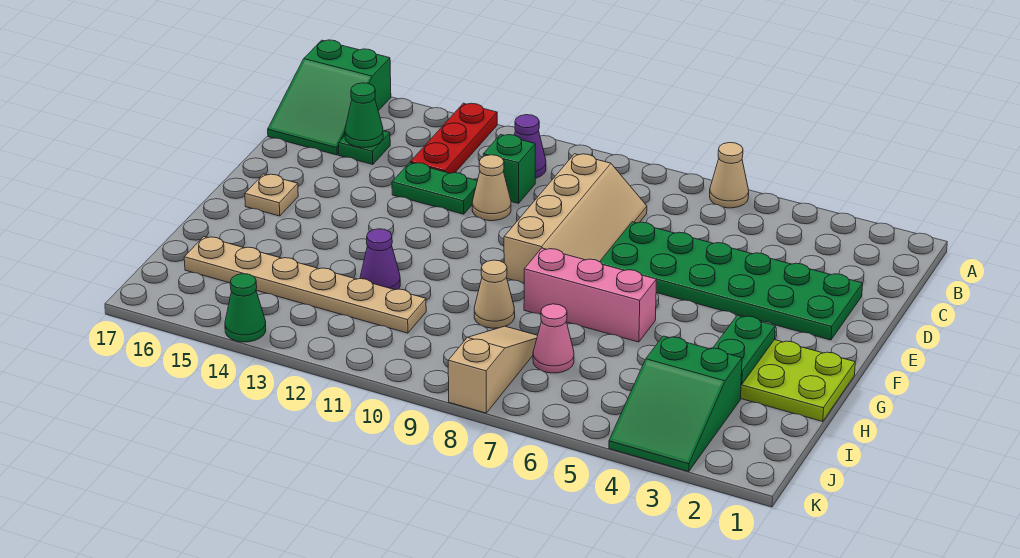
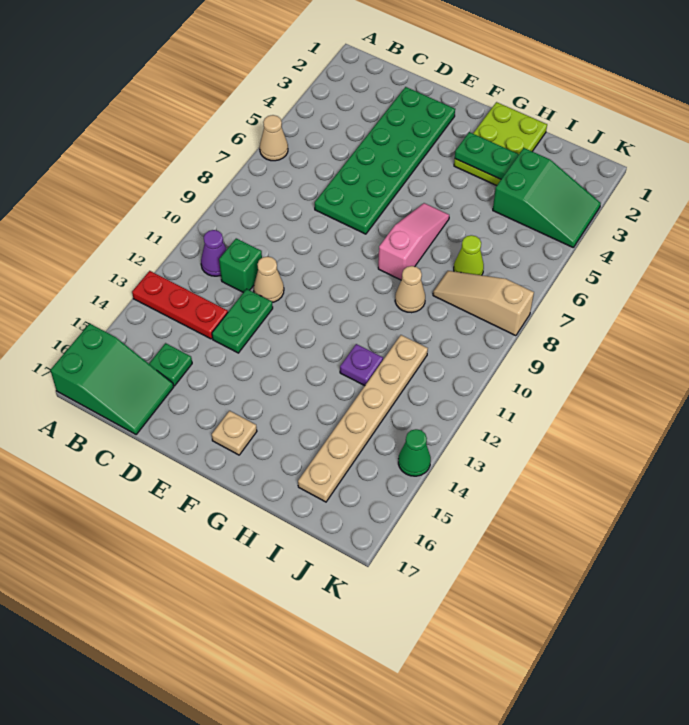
tan slope C8:F9 level 1 top 9 -> none
green cone C15 level 2 -> none
pink brick G6:G8 level 1 -> pink slope G6:G8 level 1 top 8
purple cone H12 level 1 -> purple plate H12 level 1
pink cone I7 level 1 -> lime cone I7 level 1

